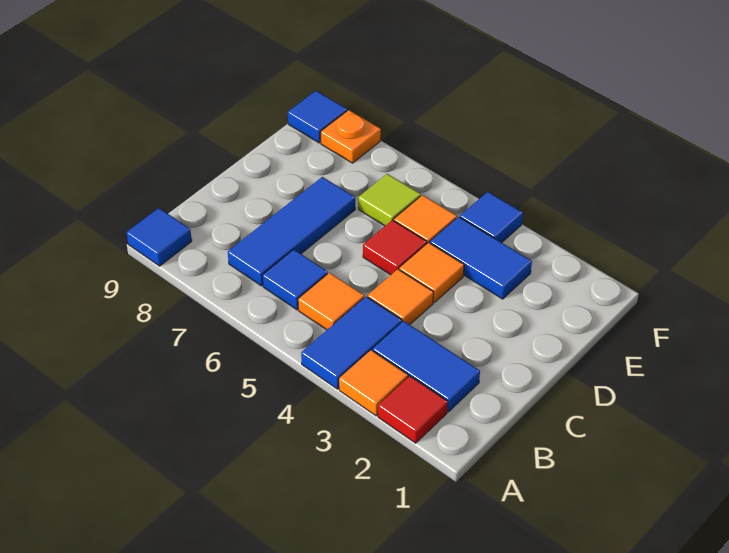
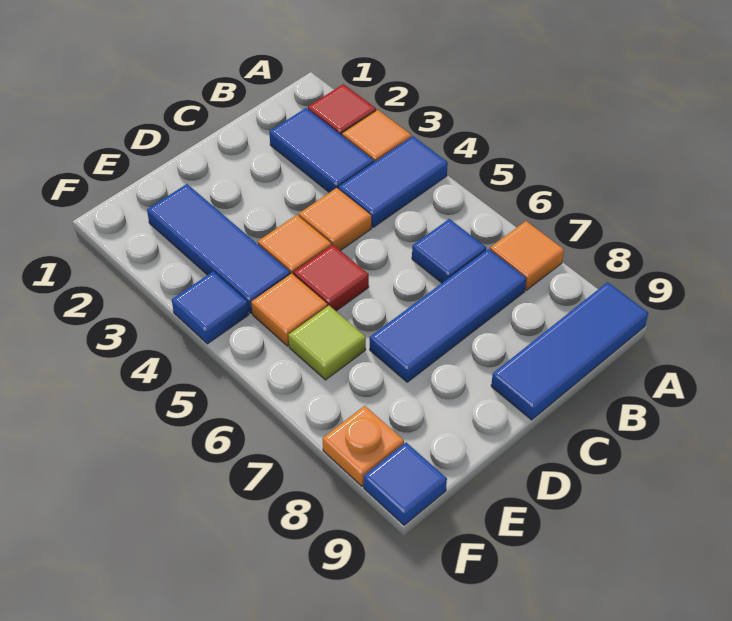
blue tile A9 level 1 -> blue tile A9:C9 level 1
orange tile B5 level 1 -> orange tile A7 level 1
blue tile E3:E4 level 1 -> blue tile E2:E4 level 1

